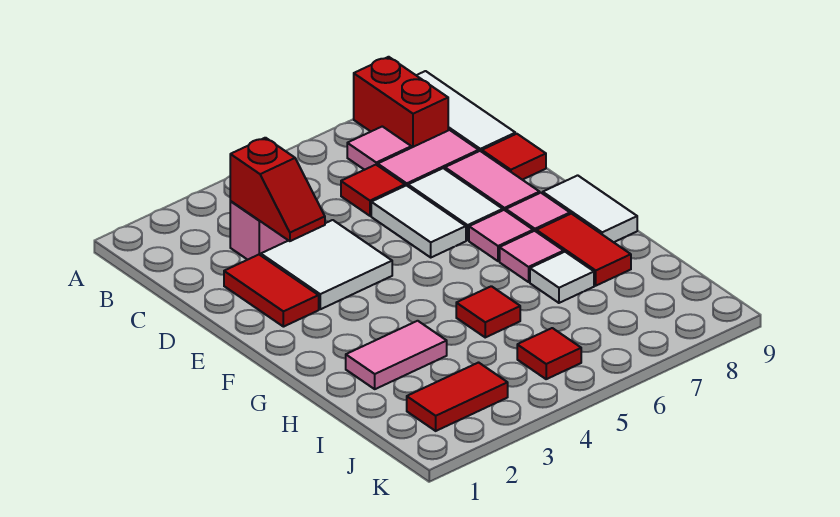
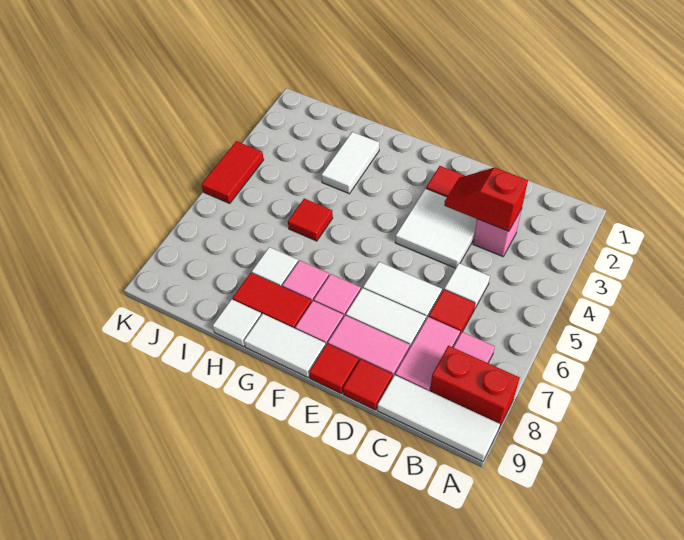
none -> white tile C5 level 1
pink tile H2:H3 level 1 -> white tile H2:H3 level 1
none -> white tile H9 level 1
red tile J2:J3 level 1 -> red tile K4:K5 level 1
red tile J5 level 1 -> red tile E9 level 1

